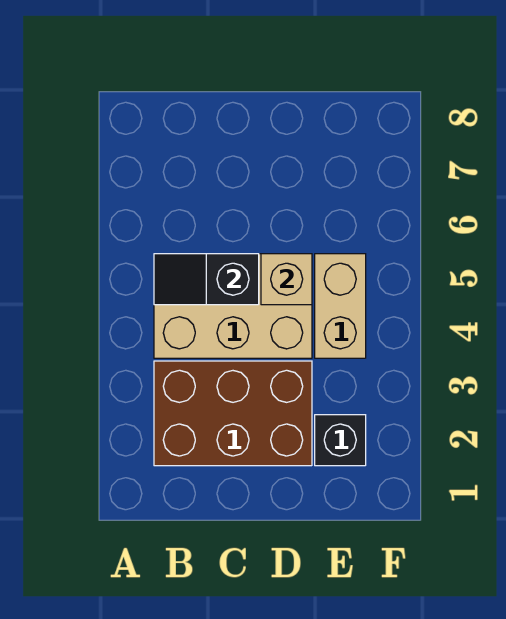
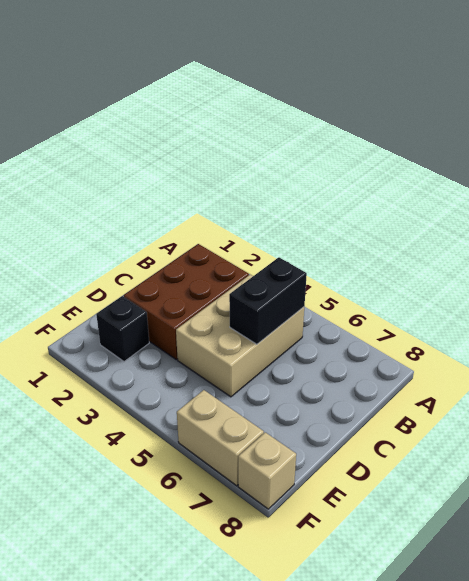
black slope B5:C5 level 2 top C -> black brick B5:C5 level 2
tan brick D5 level 2 -> tan brick F8 level 1
tan brick E4:E5 level 1 -> tan brick F6:F7 level 1

